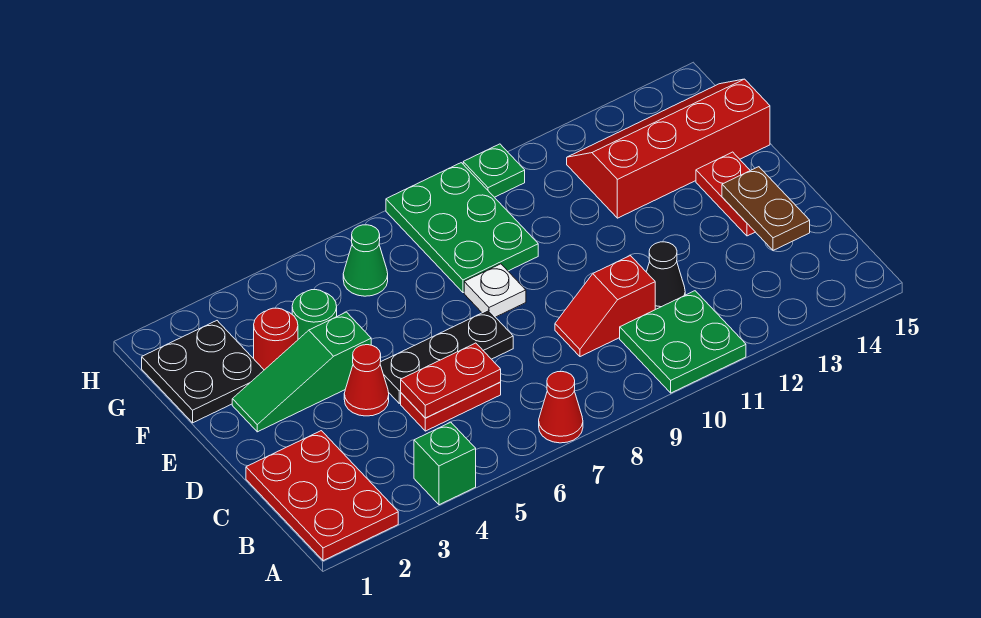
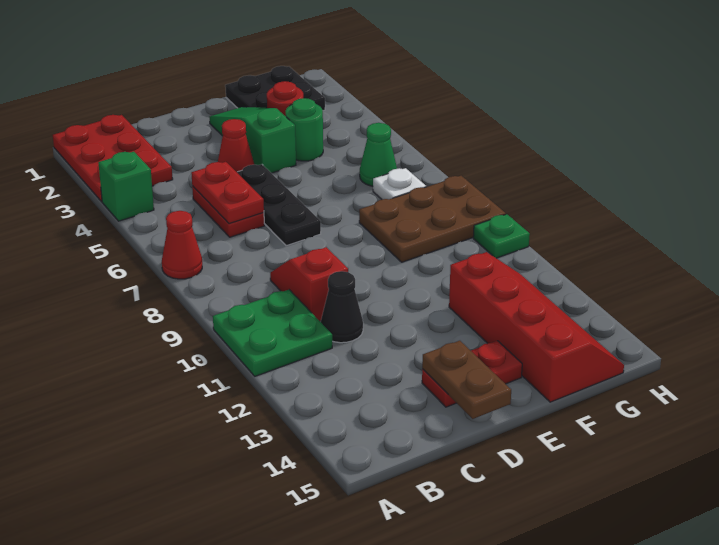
red plate A1:C2 level 1 -> red plate A1:B3 level 1
brown plate C14:D14 level 2 -> brown plate D14:D15 level 2
white plate E8 level 1 -> white plate G7 level 1
green plate F8:H9 level 1 -> brown plate F8:H9 level 1

